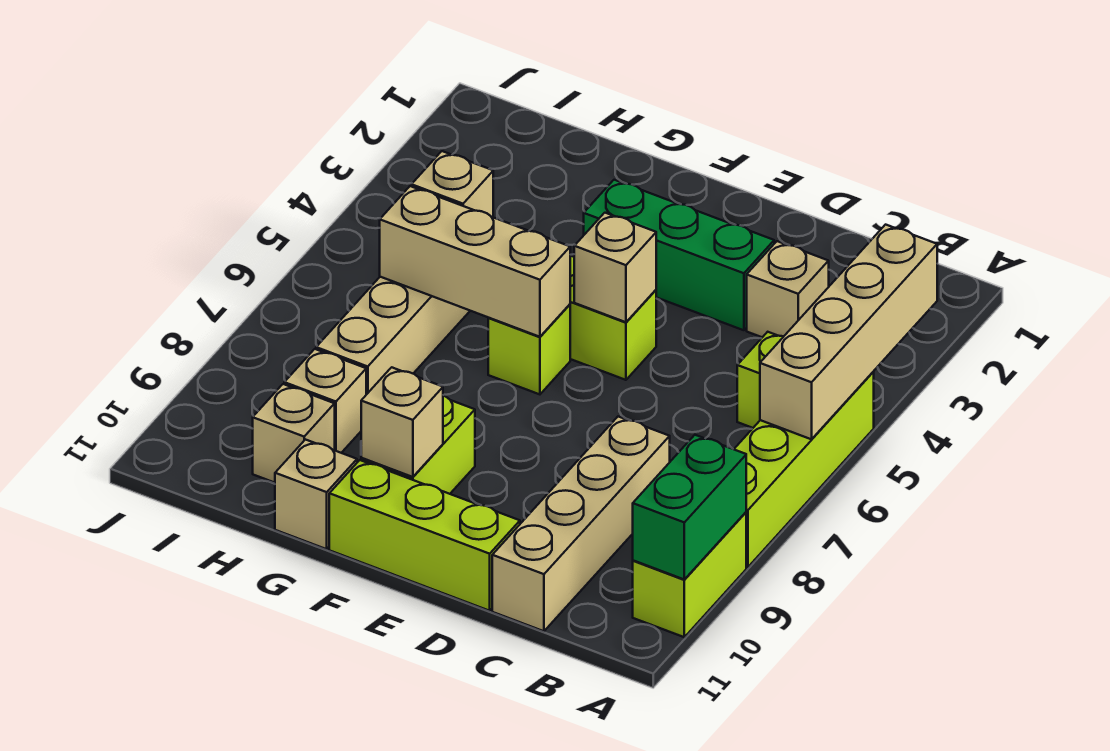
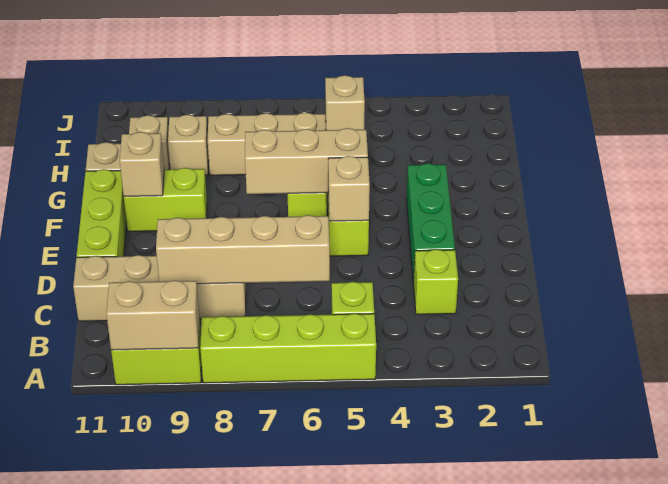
tan brick A3:A6 level 2 -> tan brick C6:C9 level 2
green brick A9:A10 level 2 -> tan brick A9:A10 level 2
tan brick C3 level 1 -> lime brick C3 level 1
tan brick F6:H6 level 2 -> tan brick F5:F7 level 2

